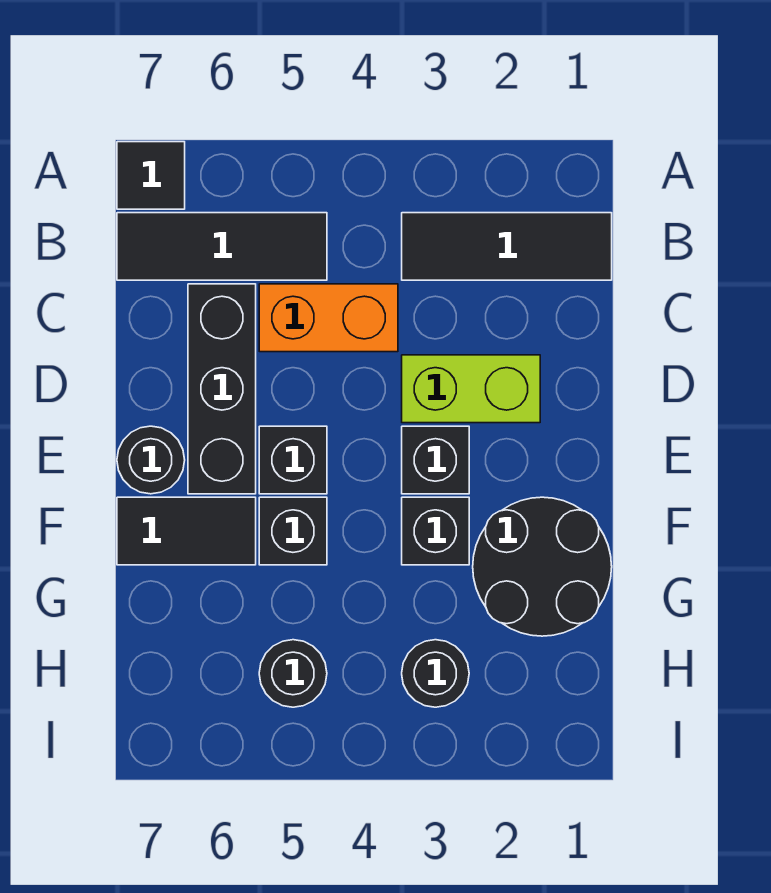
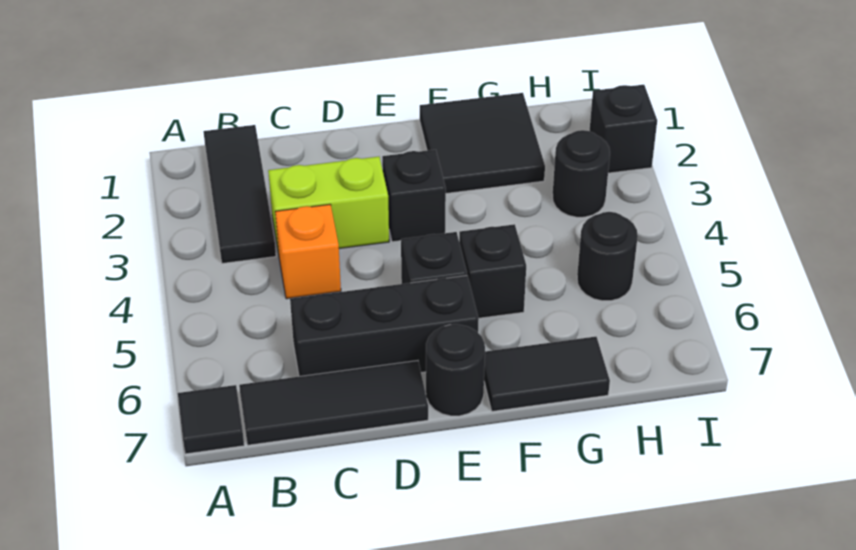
black tile B5:B7 level 1 -> black tile B7:D7 level 1
orange brick C4:C5 level 1 -> orange brick C4 level 1
lime brick D2:D3 level 1 -> lime brick C3:D3 level 1
black round brick F1:G2 level 1 -> black tile F1:G2 level 1
black brick F3 level 1 -> black brick I2 level 1
black tile F6:F7 level 1 -> black tile F7:G7 level 1

